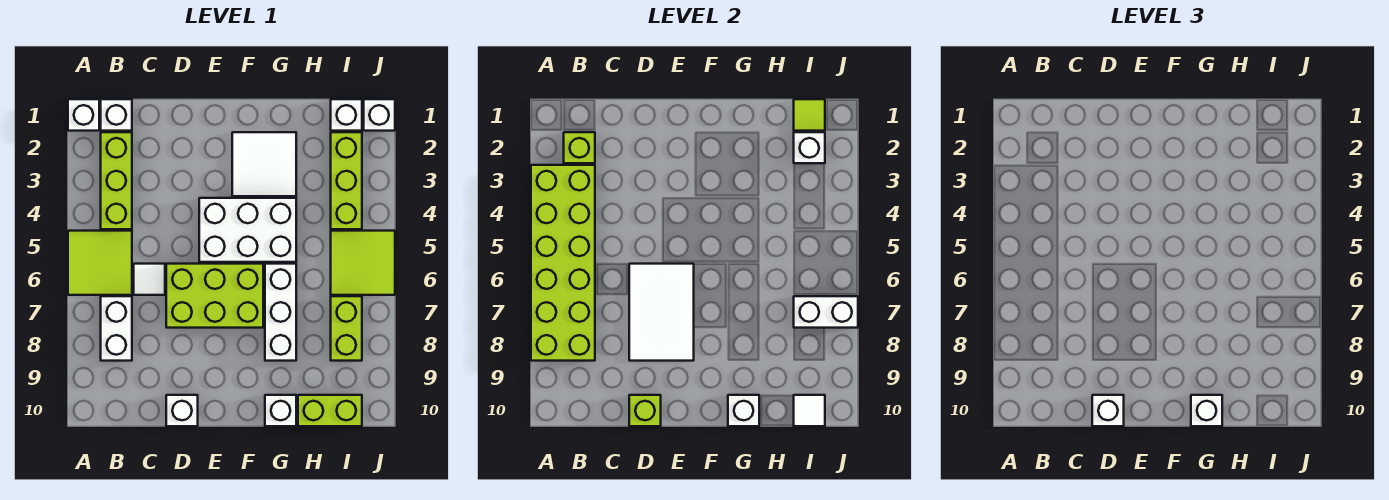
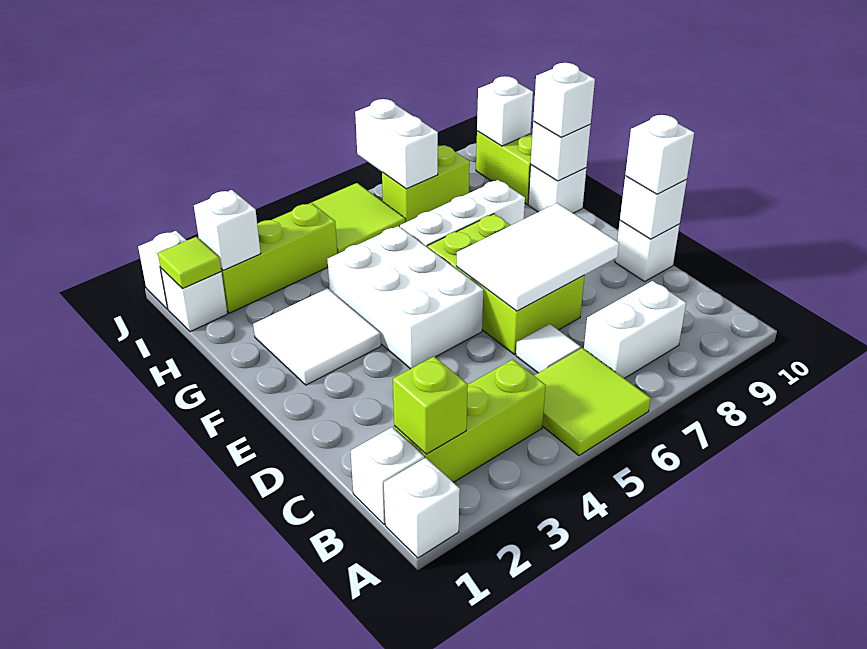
lime brick A3:B8 level 2 -> none
lime brick D10 level 2 -> white brick D10 level 2
white tile I10 level 2 -> white brick I10 level 2

